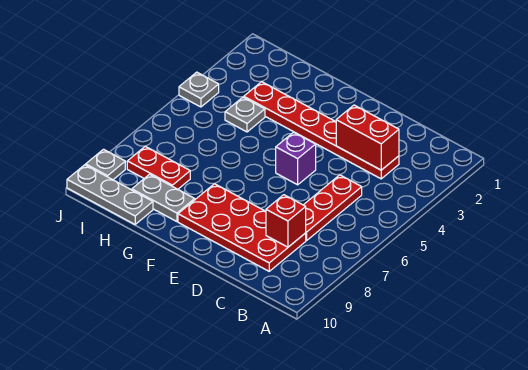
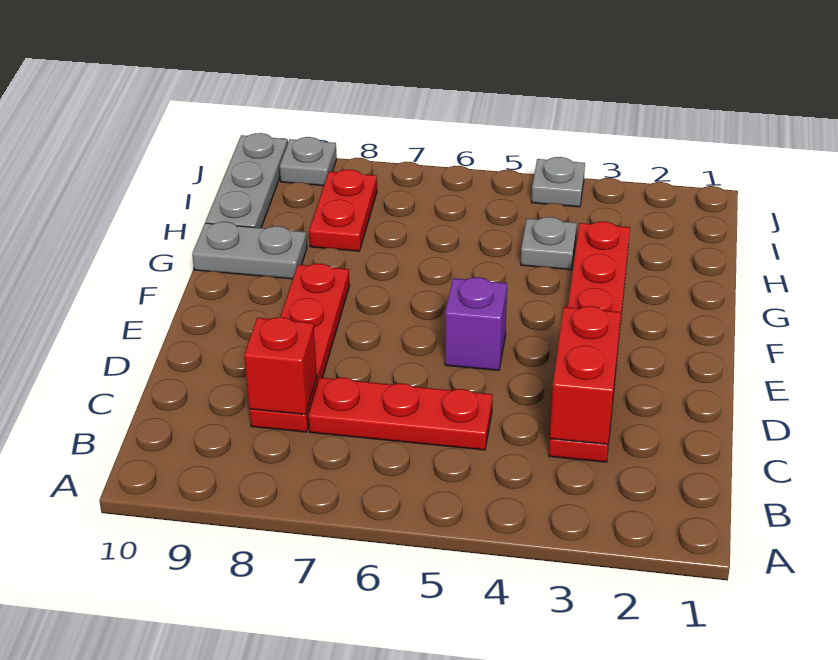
red plate C8:F9 level 1 -> red plate C8:F8 level 1
grey plate G9:H9 level 1 -> grey plate G9:G10 level 1

